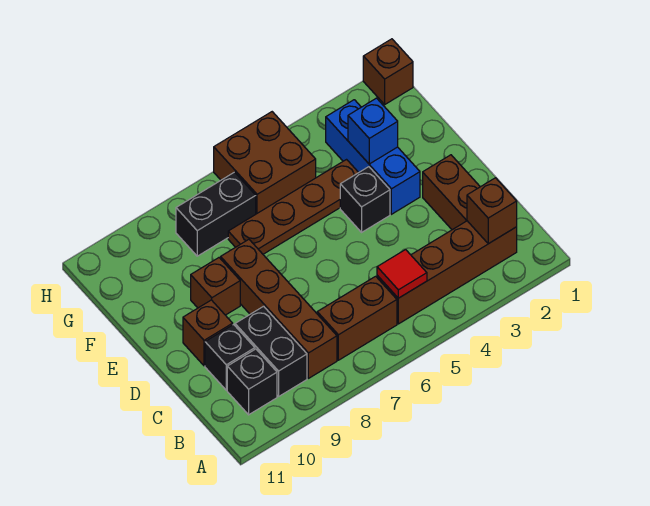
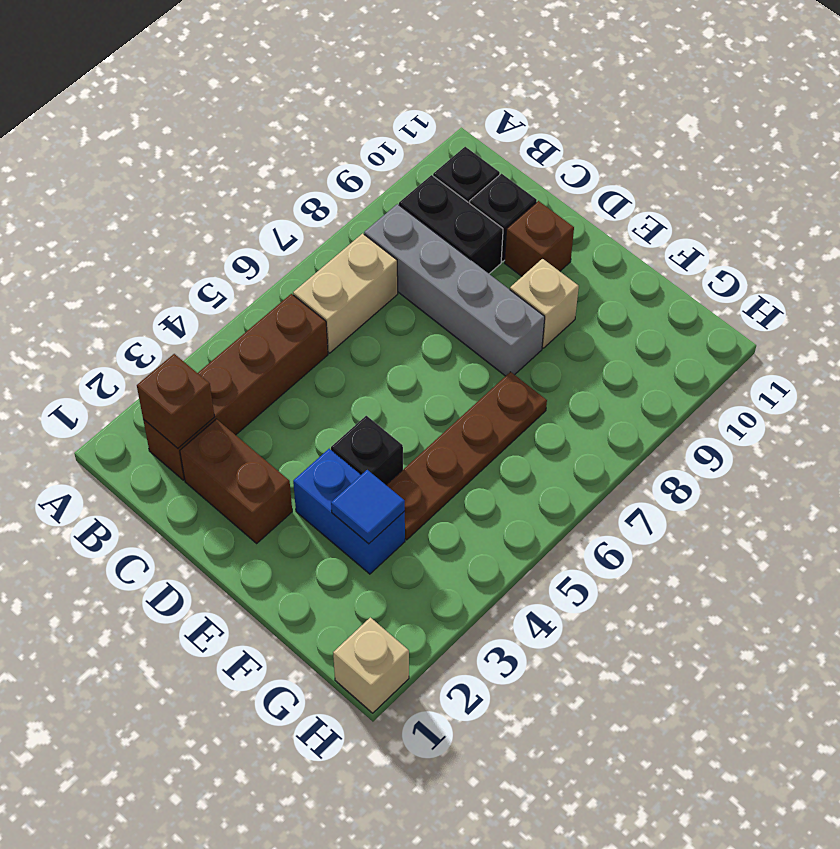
red tile B5 level 2 -> none
brown brick B6:B7 level 1 -> tan brick B6:B7 level 1
brown brick B8:E8 level 1 -> grey brick B8:E8 level 1
blue brick E3:G3 level 1 -> blue brick E3:F3 level 1
brown brick E9 level 1 -> tan brick E9 level 1
blue brick F3 level 2 -> blue tile F3 level 2
brown brick G5:H6 level 1 -> none
black brick G7:G8 level 1 -> none
brown brick H1 level 1 -> tan brick H1 level 1

